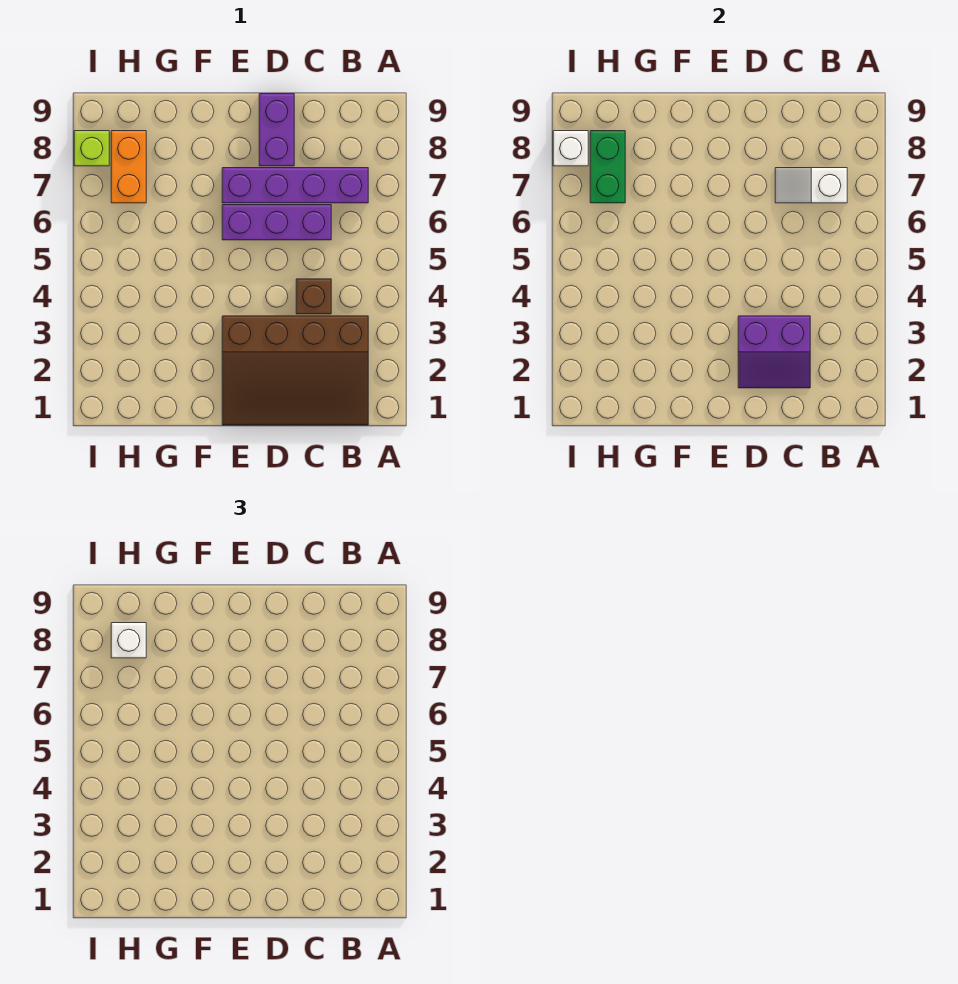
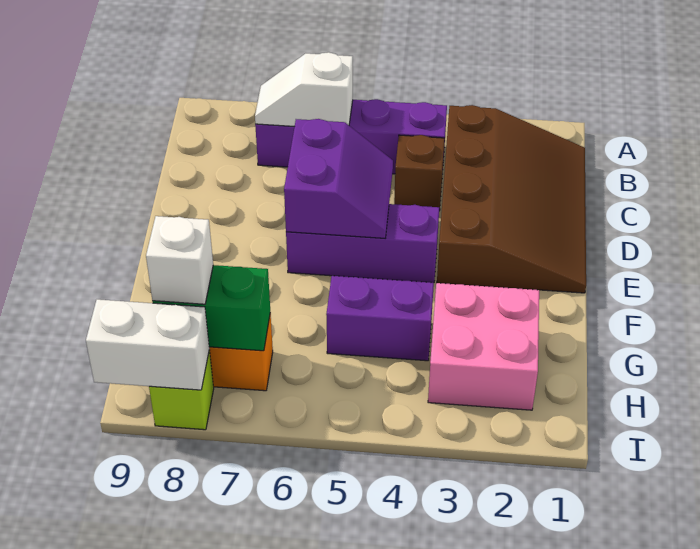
purple brick B7:E7 level 1 -> purple brick B4:B7 level 1
white slope B7:C7 level 2 top B -> white slope B6:B7 level 2 top 6
purple slope C2:D3 level 2 top 3 -> purple slope D5:E6 level 2 top 6
purple brick C6:E6 level 1 -> purple brick E4:E6 level 1
purple brick D8:D9 level 1 -> purple brick G4:G5 level 1
none -> pink brick G2:H3 level 1
white brick I8 level 2 -> white brick I8:I9 level 2

